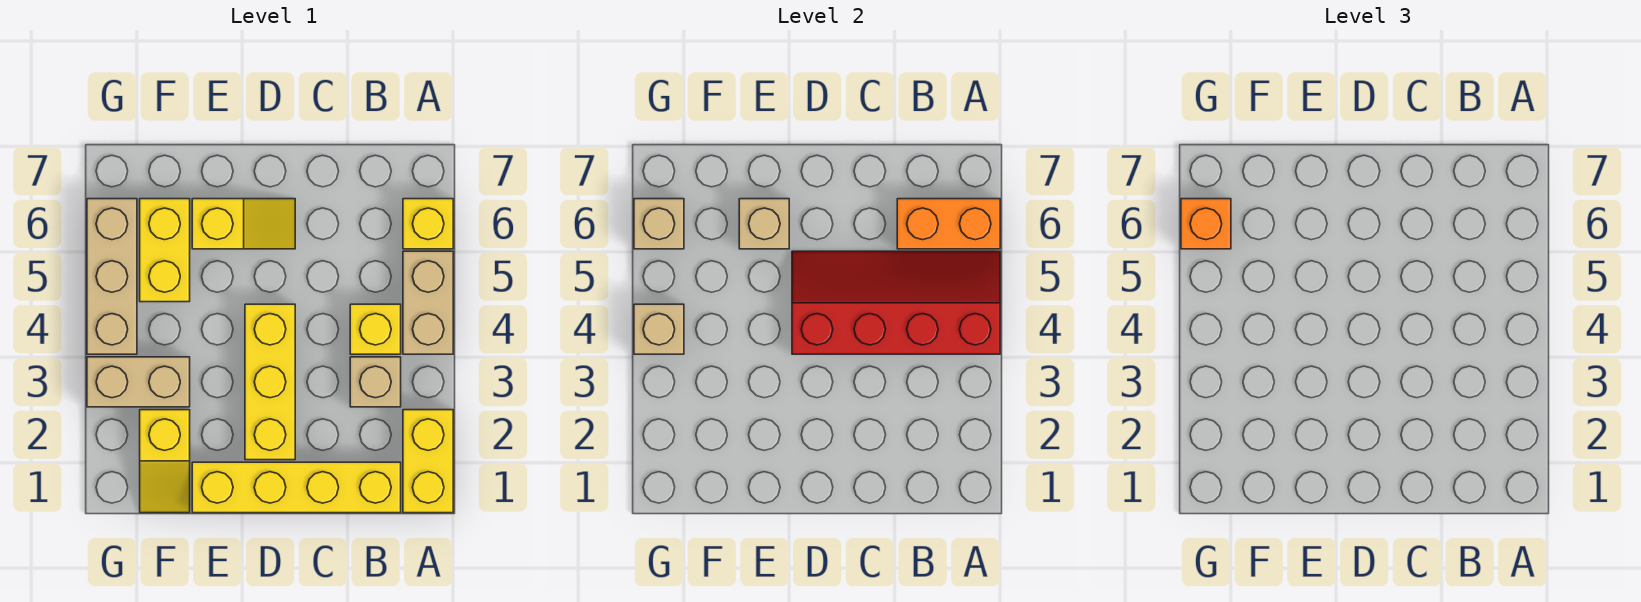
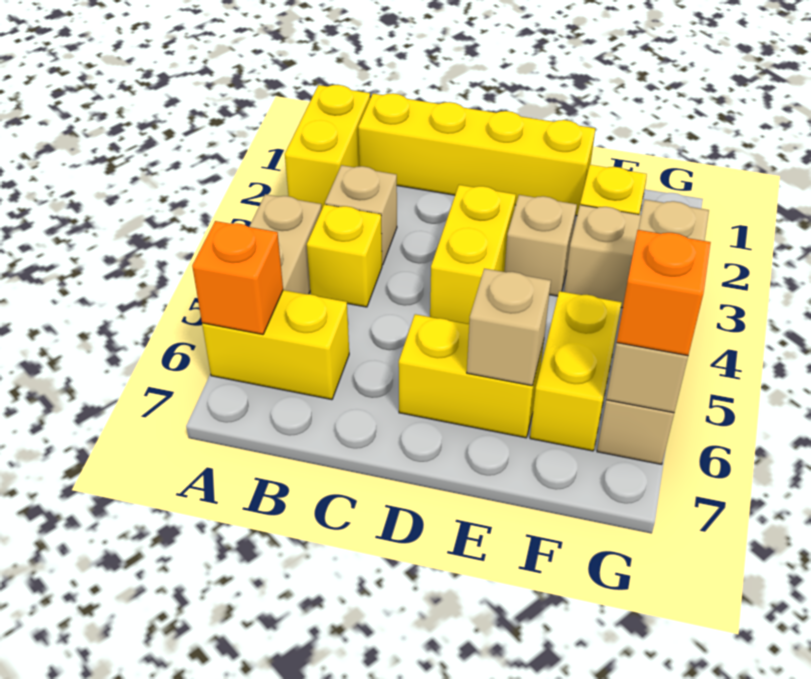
red slope A4:D5 level 2 top 4 -> none
yellow brick A6 level 1 -> yellow brick A6:B6 level 1
orange brick A6:B6 level 2 -> orange brick A6 level 2
yellow brick D2:D4 level 1 -> yellow brick D3:D4 level 1
yellow slope D6:E6 level 1 top E -> yellow brick D6:E6 level 1
none -> tan brick E3 level 1

